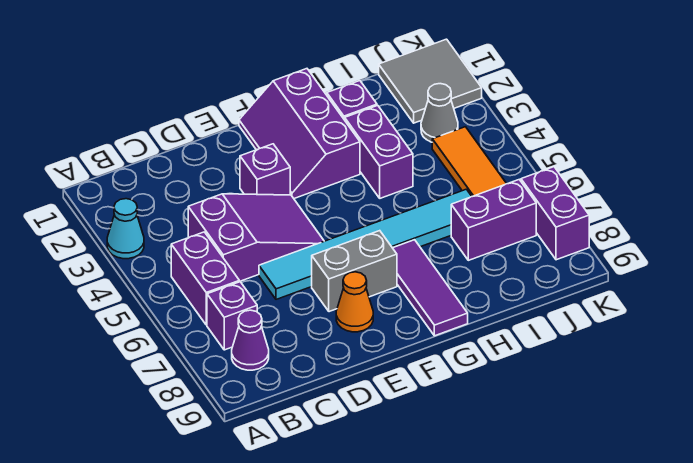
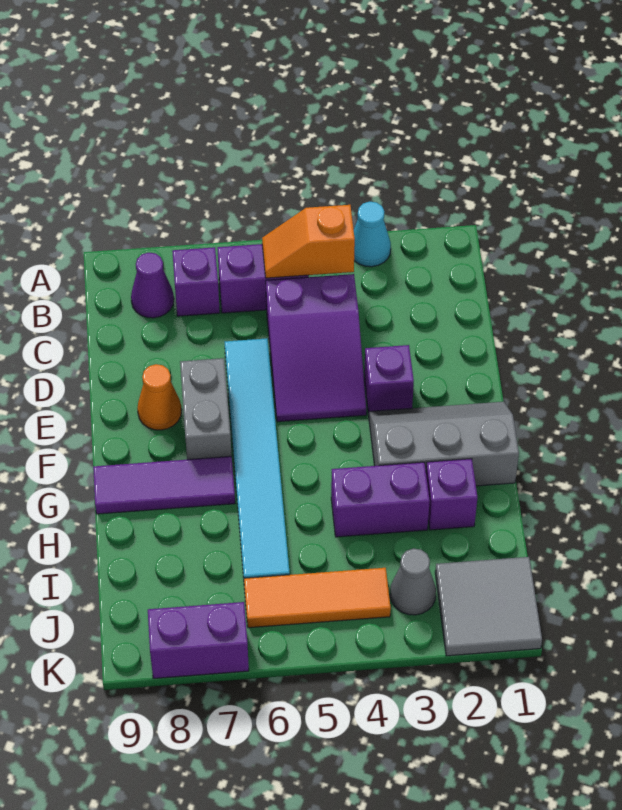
none -> orange slope B4:B5 level 2 top 4
purple slope F1:G3 level 1 top G -> grey slope F1:G3 level 1 top G
purple brick I7:J7 level 1 -> none

